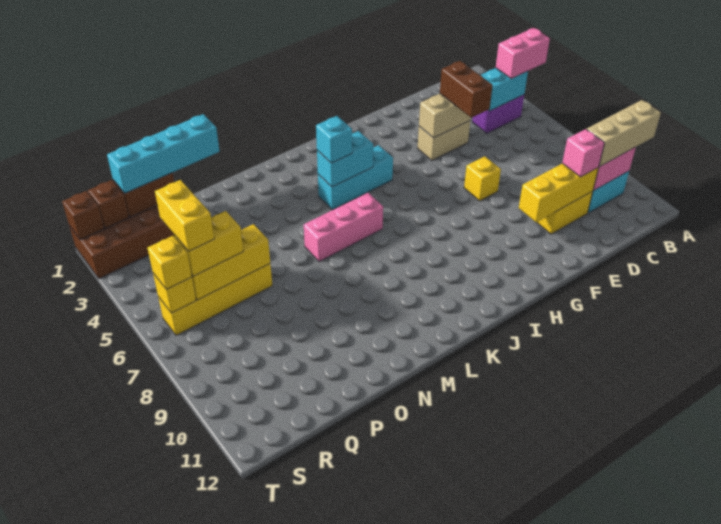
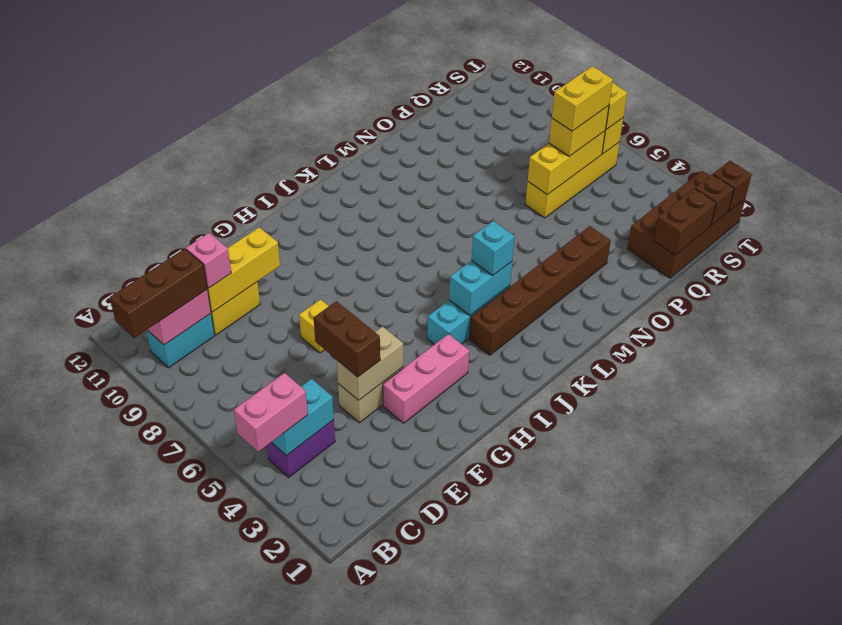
tan brick A10:C10 level 3 -> brown brick A10:C10 level 3
none -> brown brick J3:O3 level 1
pink brick K6:M6 level 1 -> pink brick F3:H3 level 1
cyan brick O1:R1 level 3 -> none
yellow brick R5:R6 level 4 -> yellow brick Q6:R6 level 4

